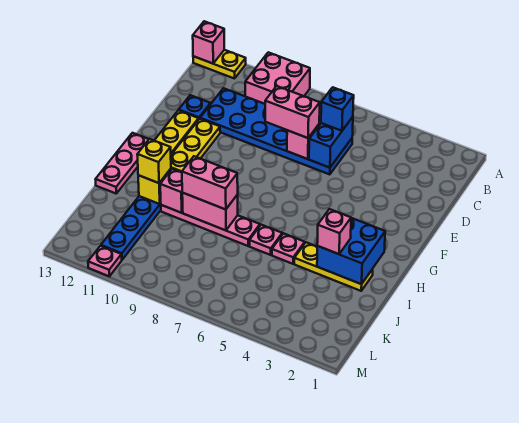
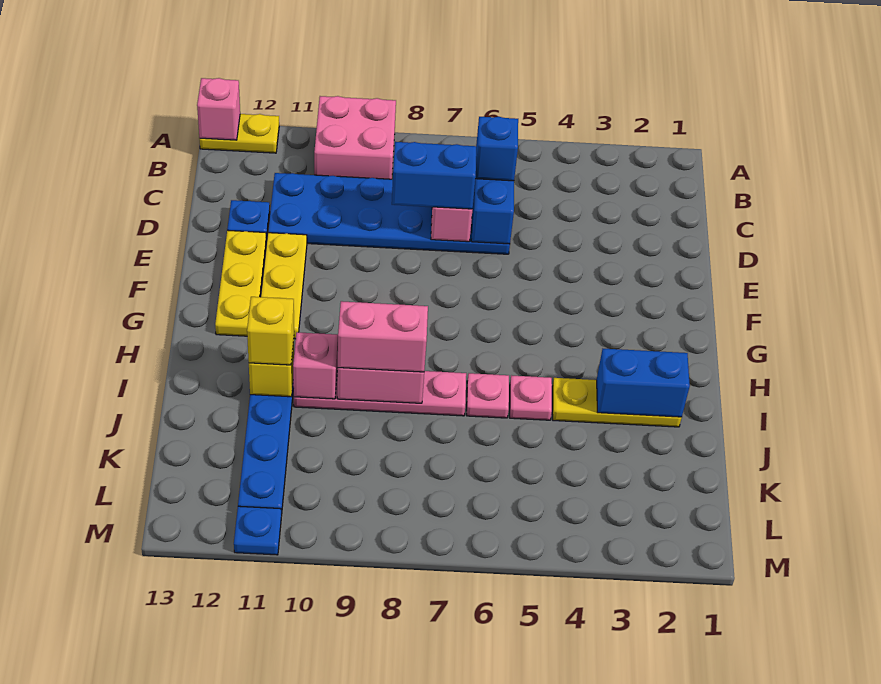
pink brick D7:D8 level 3 -> blue brick D7:D8 level 3
pink plate G13:I13 level 1 -> none
blue brick H2:I3 level 2 -> blue brick I2:I3 level 2
pink brick I3 level 3 -> none
pink plate M11 level 1 -> blue plate M11 level 1

